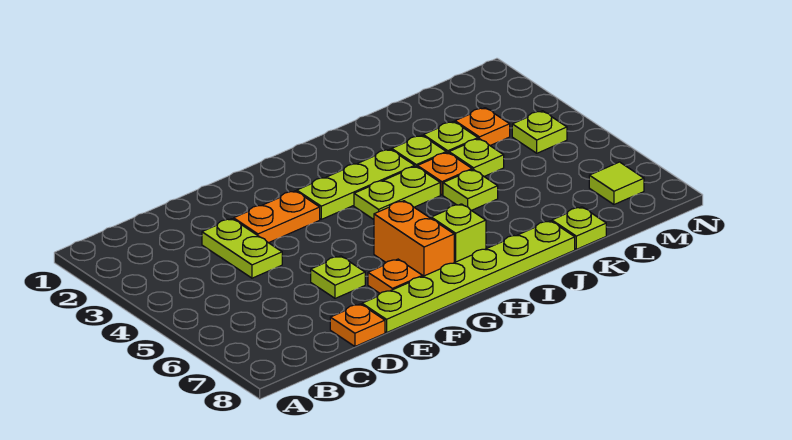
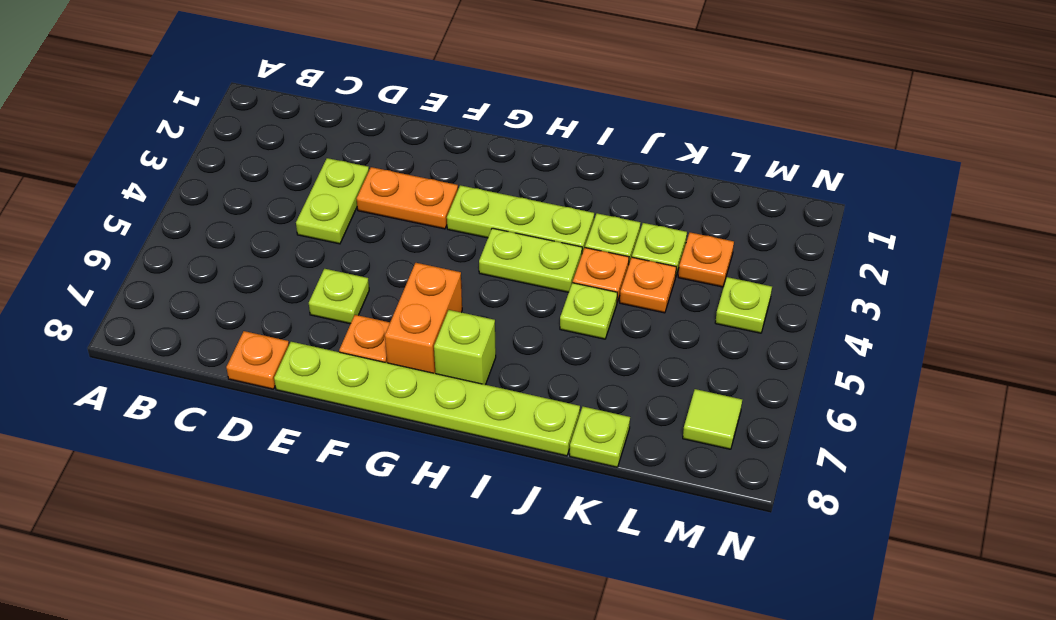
lime plate K4 level 1 -> orange plate K4 level 1

